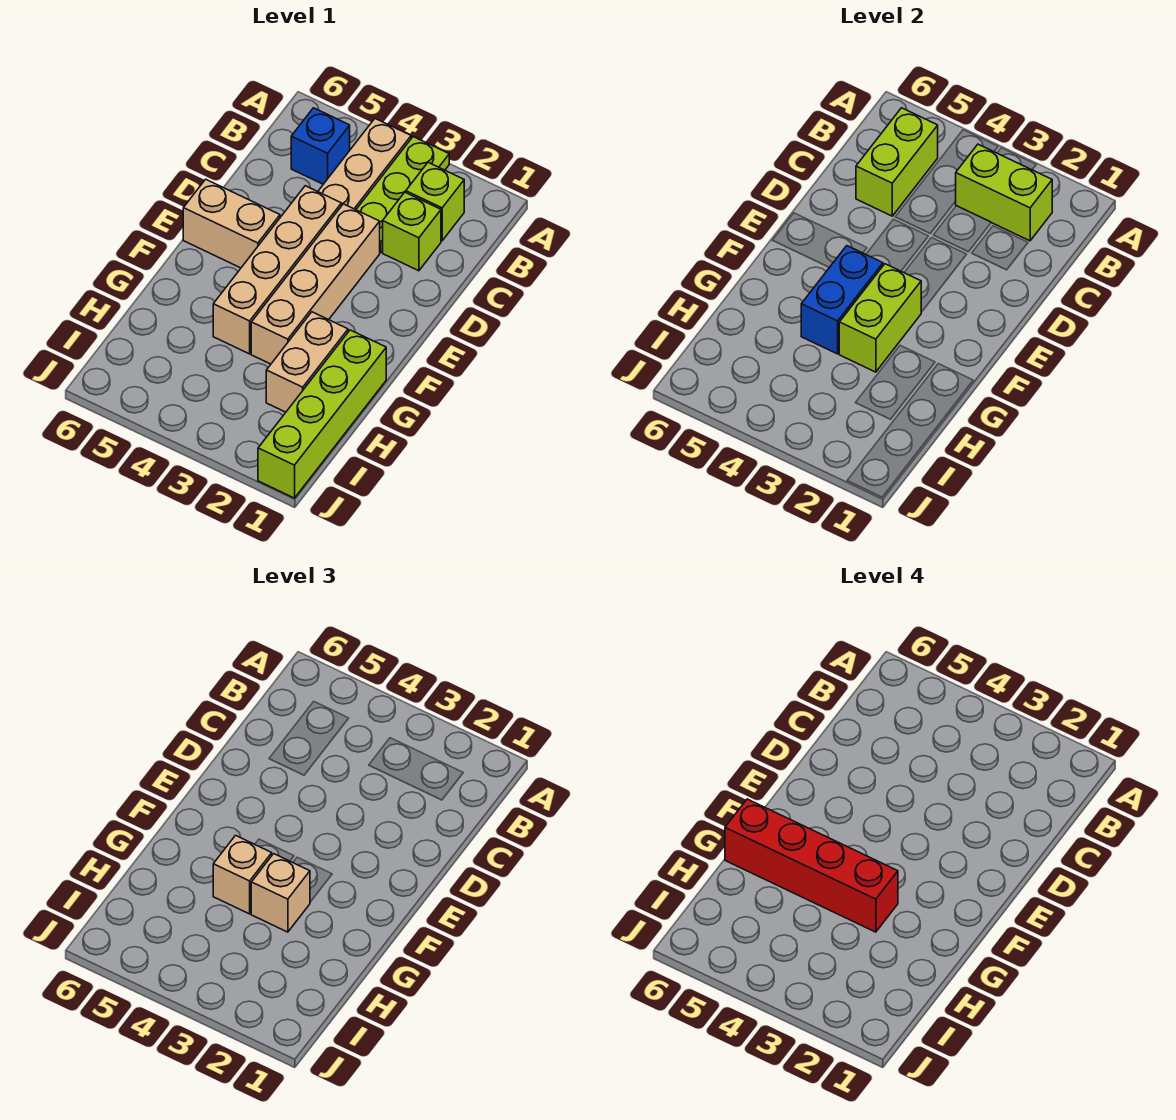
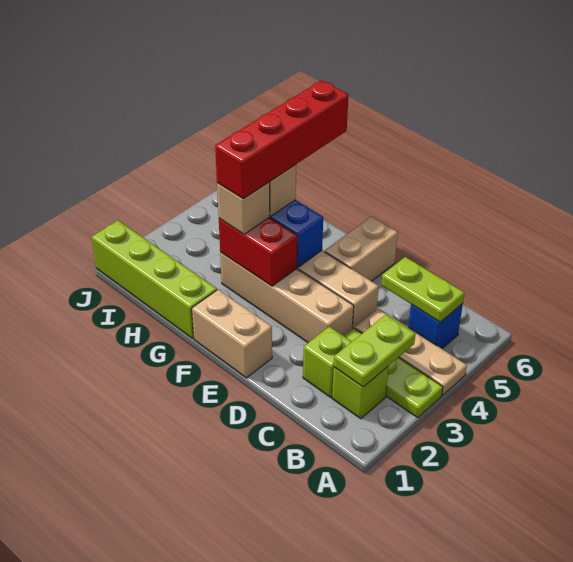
lime brick B2:B3 level 2 -> lime plate B2:B3 level 2
lime brick B5:C5 level 2 -> lime plate B5:C5 level 2
lime brick F3:G3 level 2 -> red brick F3:G3 level 2
tan brick G2:H2 level 1 -> tan brick E1:F1 level 1

